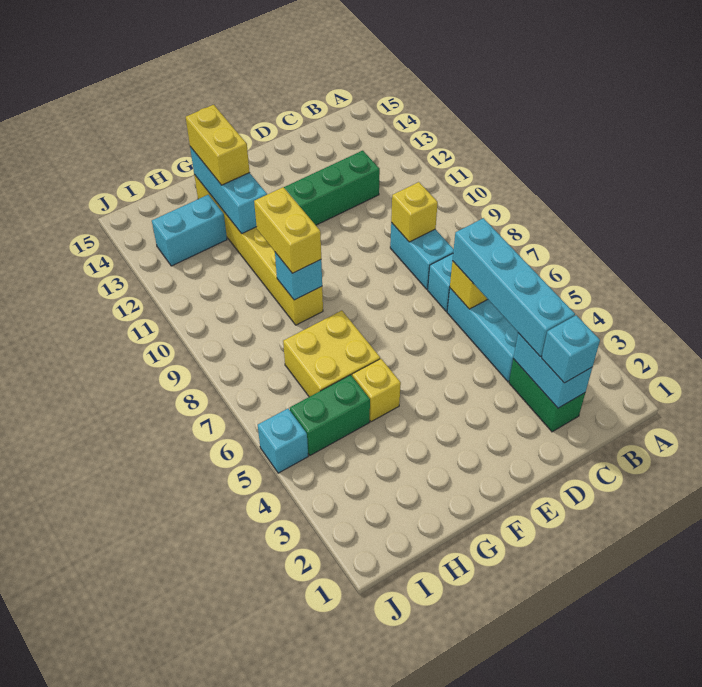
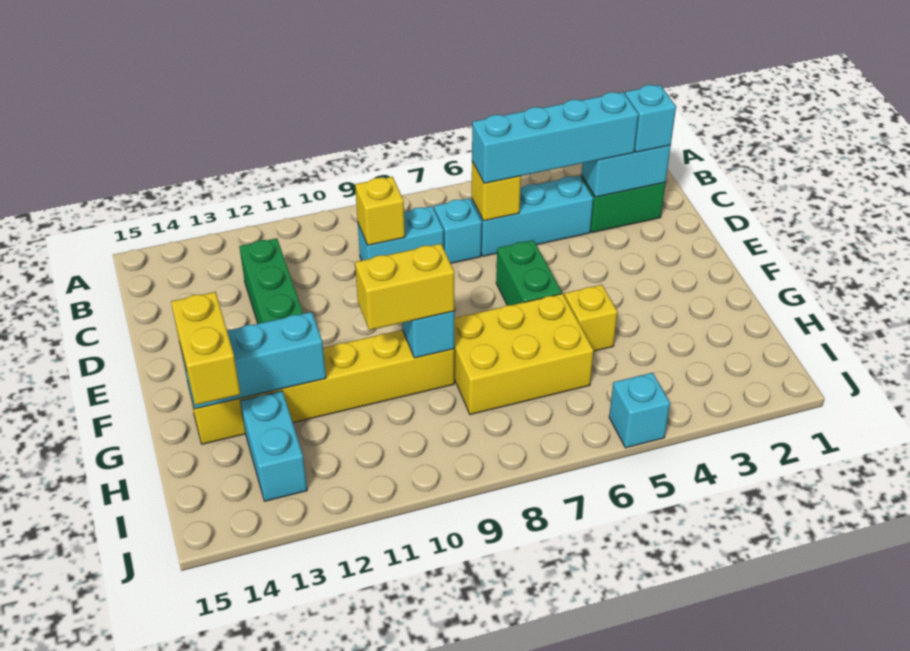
yellow brick G6:H7 level 1 -> yellow brick G6:H8 level 1
yellow brick G13:G14 level 3 -> yellow brick G14:H14 level 3
green brick H5:I5 level 1 -> green brick E6:F6 level 1

